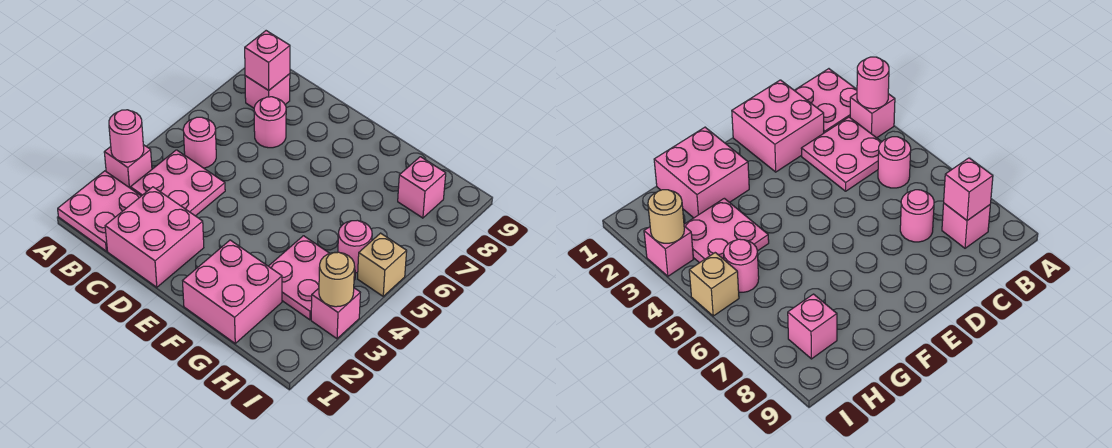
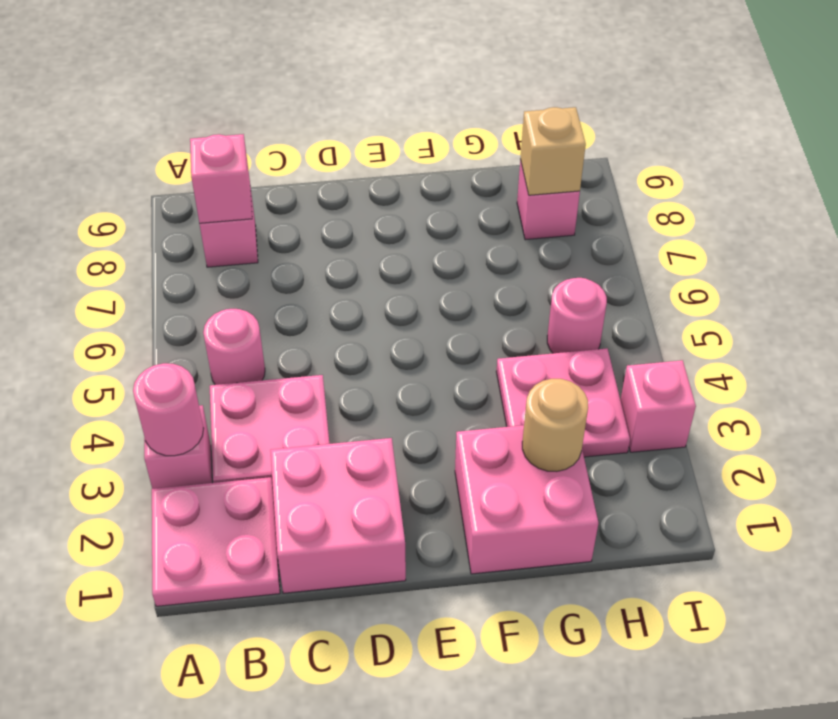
pink round brick C7 level 1 -> none
tan round brick I3 level 2 -> tan round brick G2 level 2
tan brick I5 level 1 -> tan brick H8 level 2

